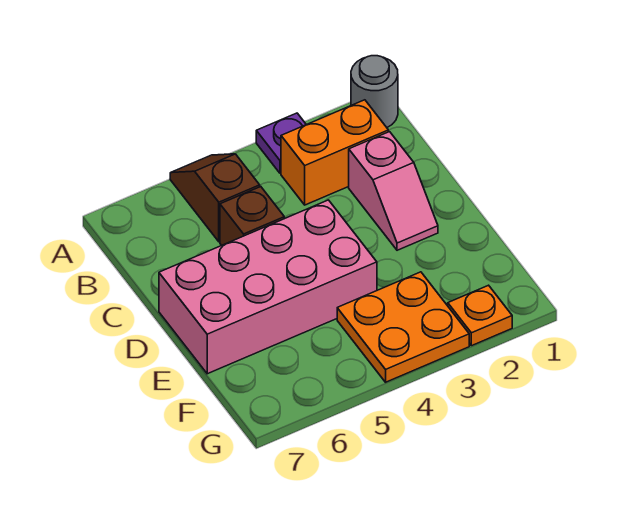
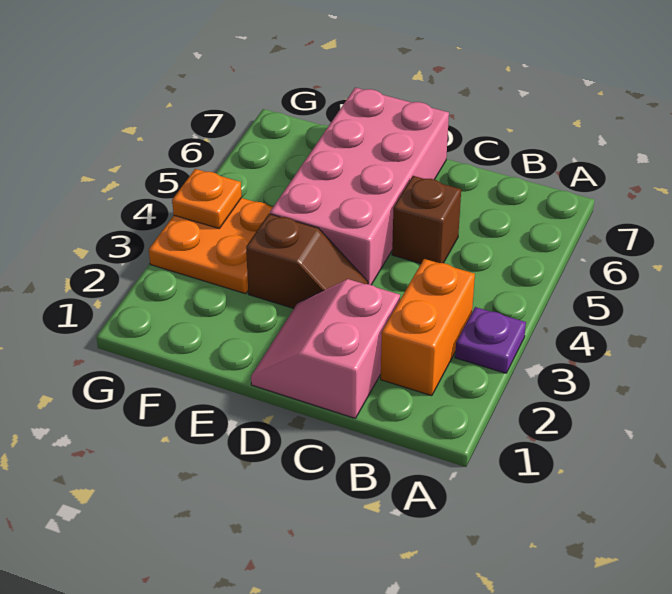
grey round brick A1 level 1 -> none
brown slope A5:B5 level 1 top B -> brown slope D3:E3 level 1 top E
pink slope C2:D2 level 1 top C -> pink slope C1:D2 level 1 top C
orange plate G2 level 1 -> orange plate G4 level 2

